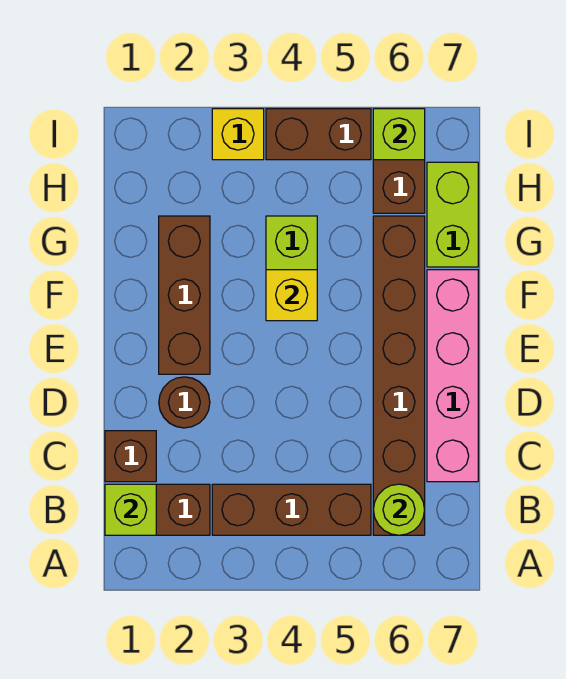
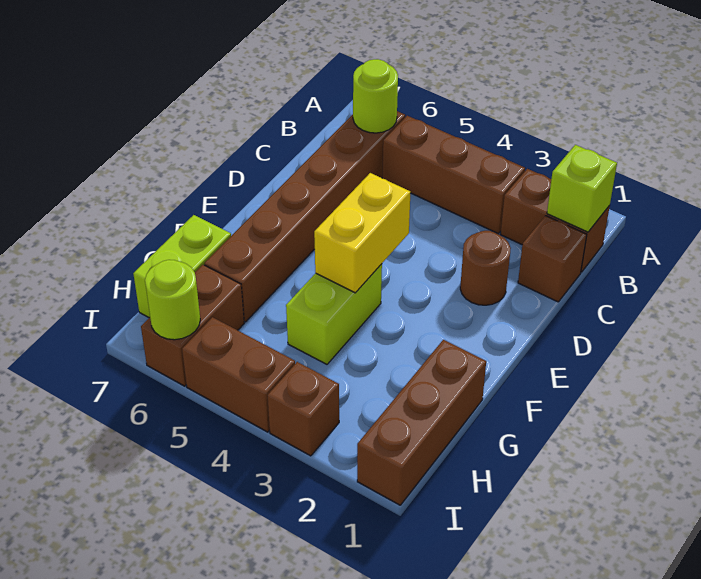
pink brick C7:F7 level 1 -> none
brown brick E2:G2 level 1 -> brown brick G1:I1 level 1
yellow brick F4 level 2 -> yellow brick E4:F4 level 2
yellow brick I3 level 1 -> brown brick I3 level 1
lime brick I6 level 2 -> lime round brick I6 level 2

